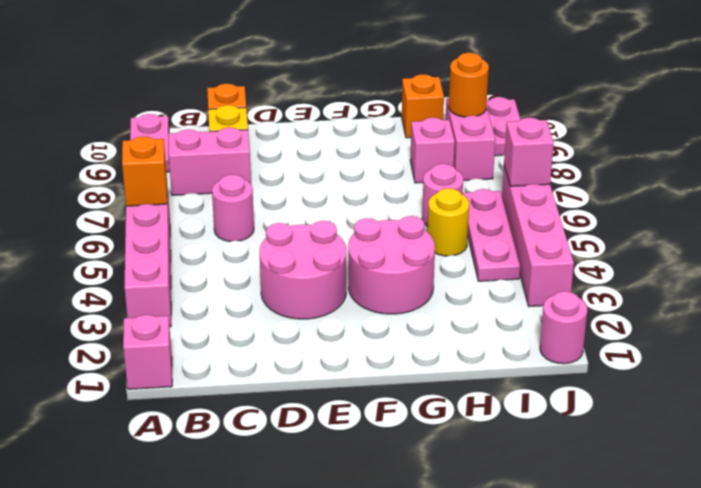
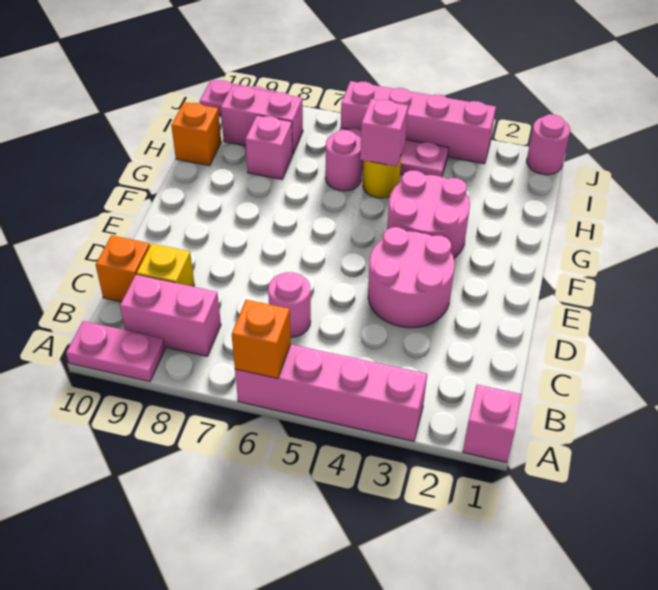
pink brick B8:C8 level 1 -> pink brick B8:B9 level 1
orange round brick I9 level 2 -> none
pink brick J6 level 2 -> pink brick H5 level 2

